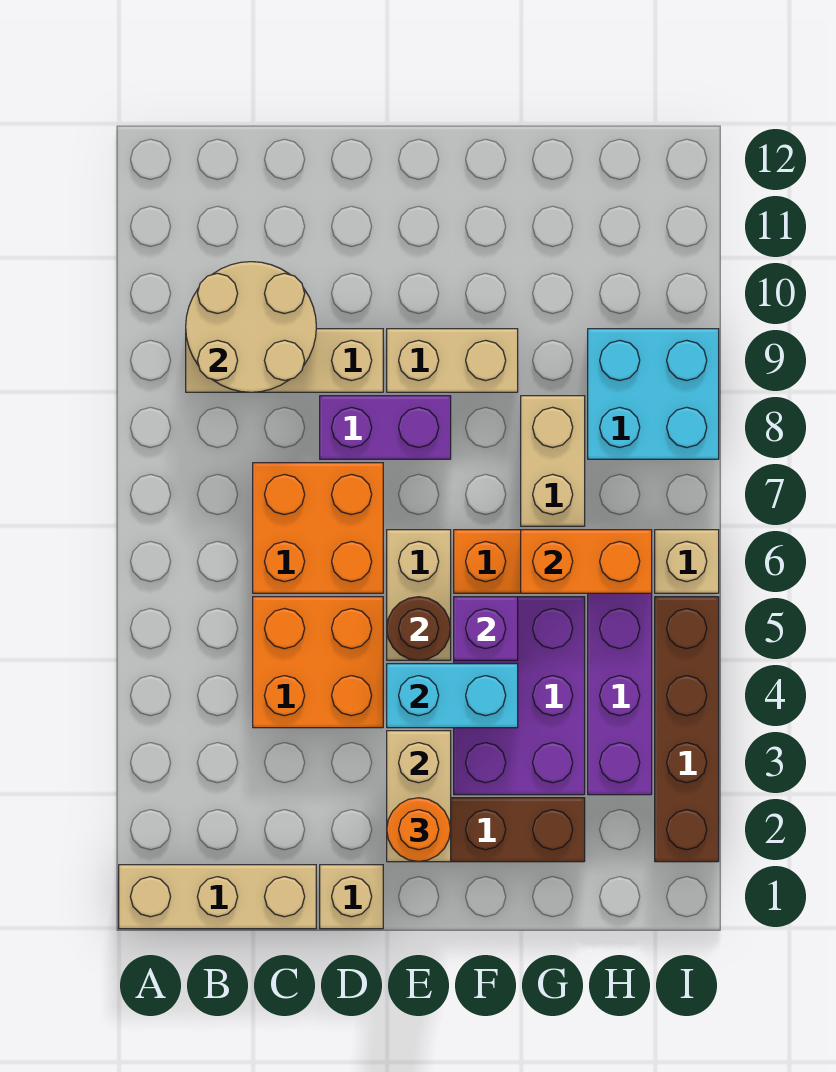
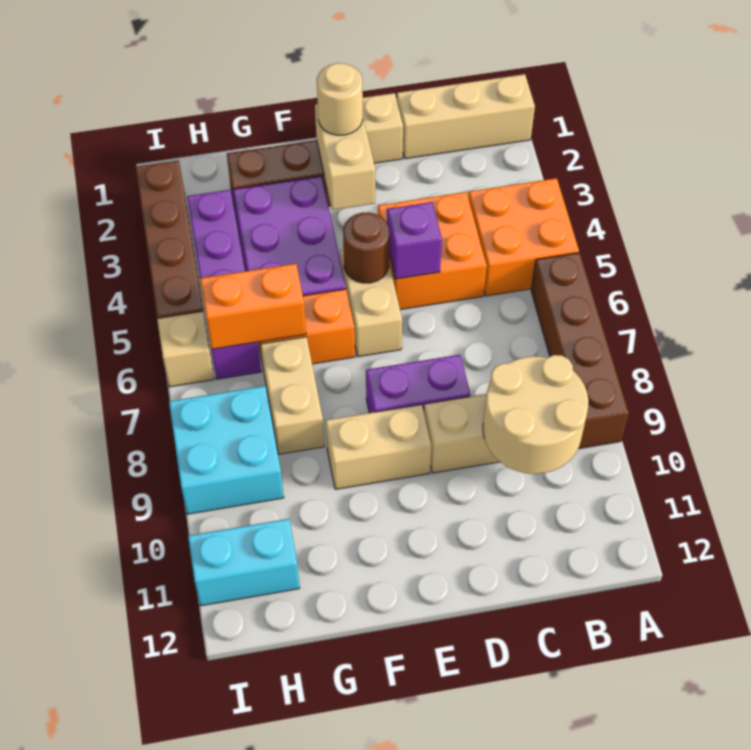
none -> brown brick A6:A9 level 1
orange brick C6:D7 level 1 -> orange brick A4:B5 level 1
orange round brick E2 level 3 -> tan round brick E2 level 3
cyan brick E4:F4 level 2 -> cyan brick H11:I11 level 1
purple brick F5 level 2 -> purple brick D5 level 2

